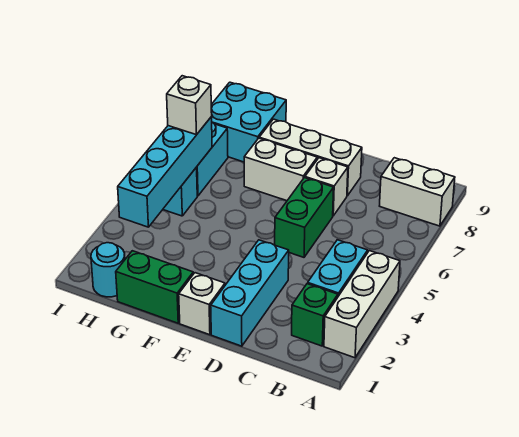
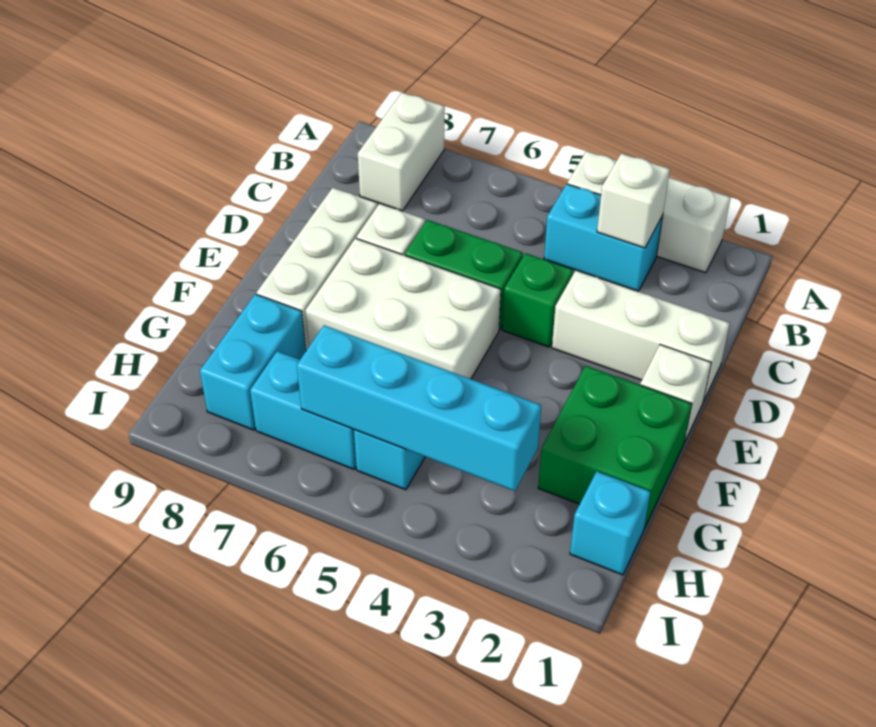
green brick B2 level 1 -> green brick D4 level 1
cyan brick D1:D3 level 1 -> white brick D1:D3 level 1
white brick E7:F7 level 1 -> white brick E5:F7 level 1
green brick F1:G1 level 1 -> green brick F1:G2 level 1
cyan brick G8:H9 level 1 -> cyan brick G8:H8 level 1
cyan round brick H1 level 1 -> cyan brick H1 level 1
white brick H6 level 3 -> white brick B3 level 2

